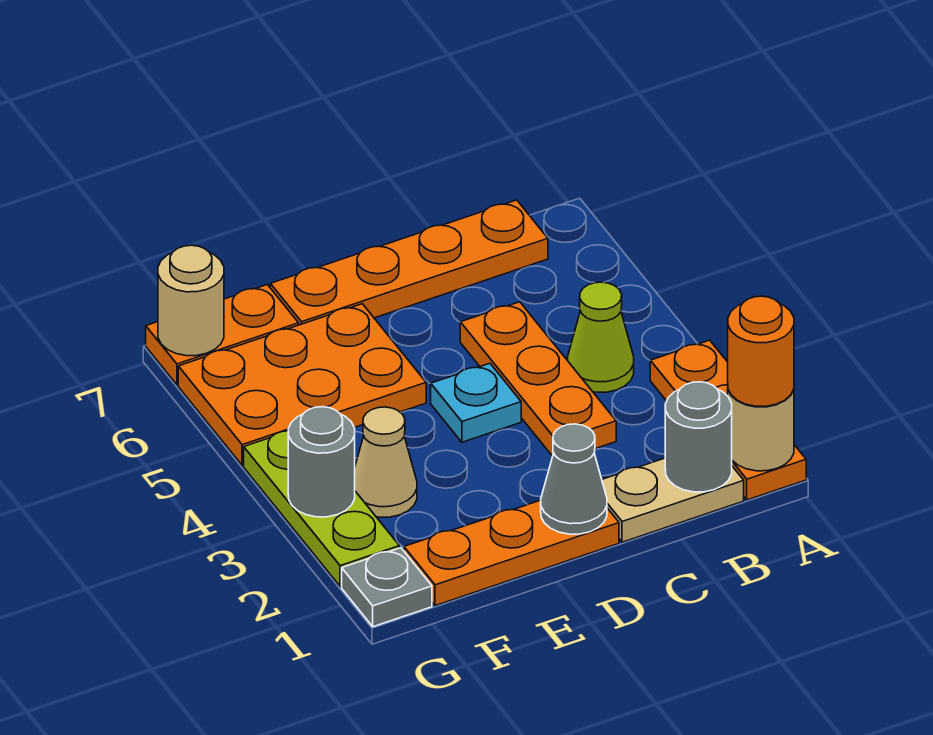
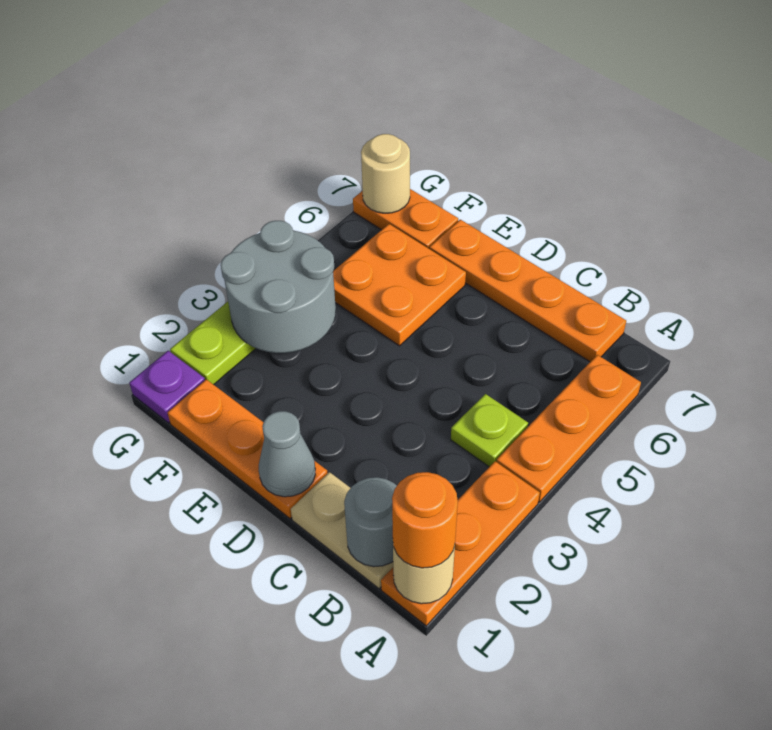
lime cone B4 level 1 -> lime plate B4 level 1
orange plate C3:C5 level 1 -> orange plate A4:A6 level 1
cyan plate D4 level 1 -> none
orange plate E5:G6 level 1 -> orange plate E5:F6 level 1
tan cone F3 level 1 -> none
grey plate G1 level 1 -> purple plate G1 level 1
grey round brick G3 level 2 -> grey round brick F3:G4 level 2

